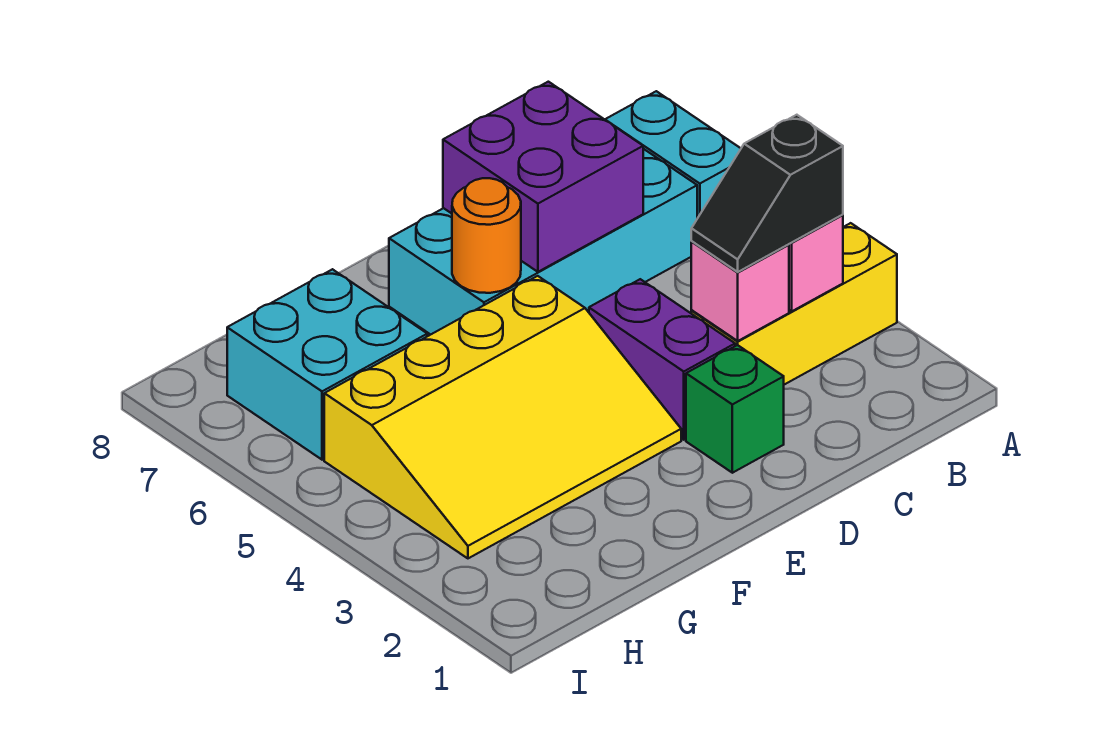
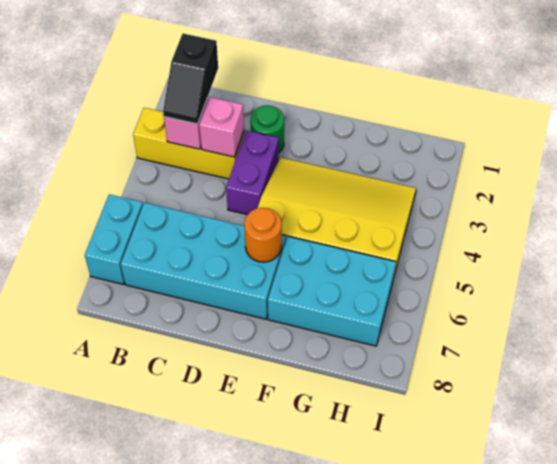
black slope B3:C3 level 3 top B -> black slope B2:B3 level 3 top 2
purple brick C6:D7 level 2 -> none
green brick D2 level 1 -> green round brick D2 level 1
cyan brick G6:H7 level 1 -> cyan brick F6:H7 level 1

